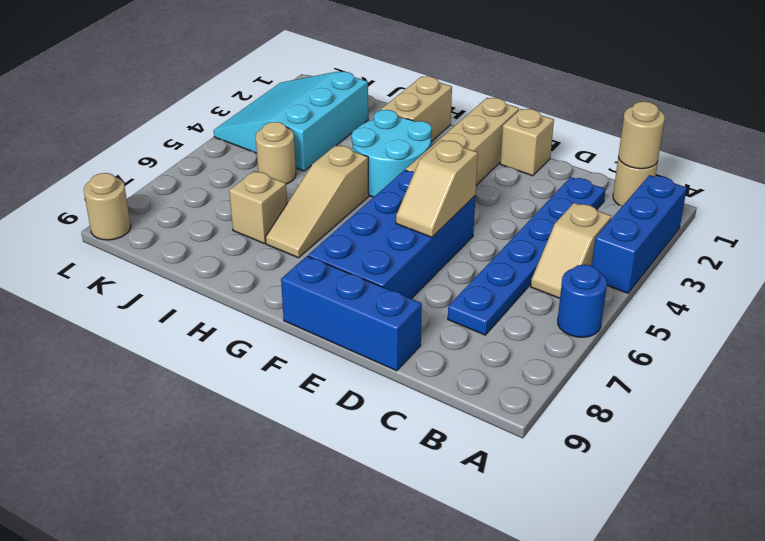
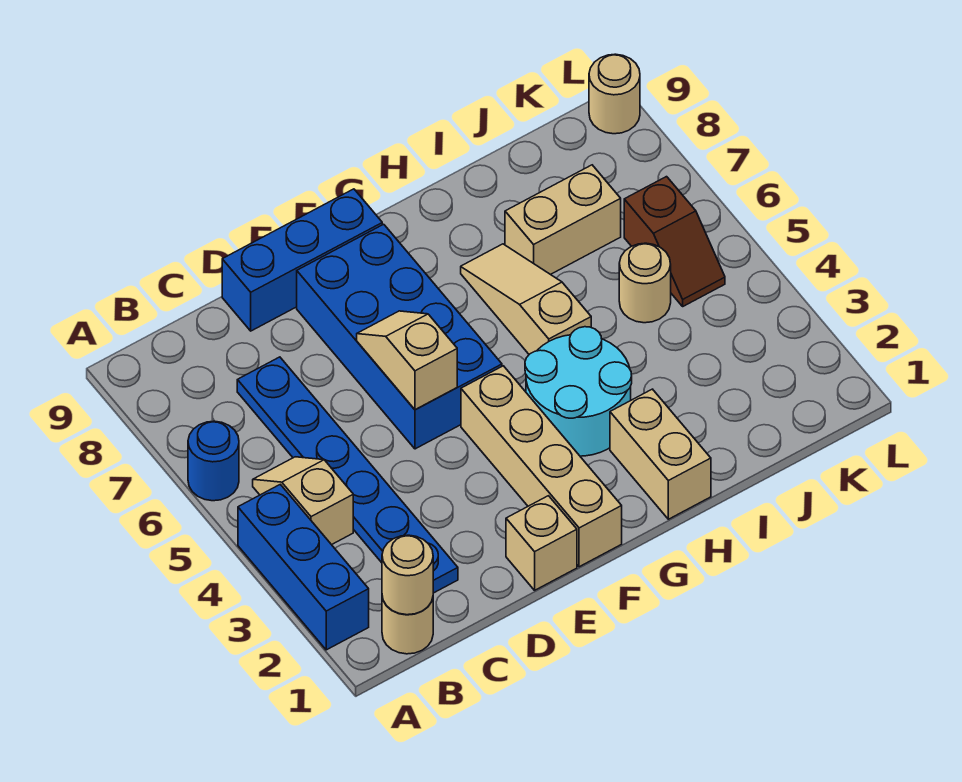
tan brick I7 level 1 -> tan brick I7:J7 level 1
cyan slope J2:L4 level 1 top J -> none
none -> brown slope K5:K6 level 1 top 6

